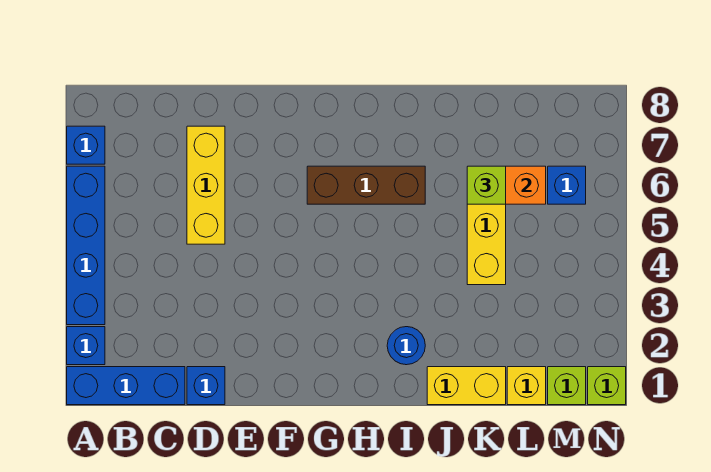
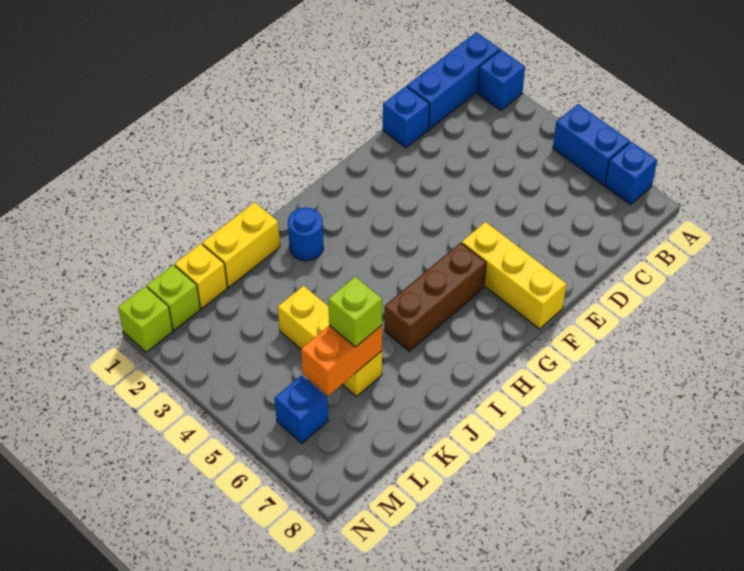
blue brick A3:A6 level 1 -> blue brick A5:A6 level 1
yellow brick D5:D7 level 1 -> yellow brick F6:F8 level 1

